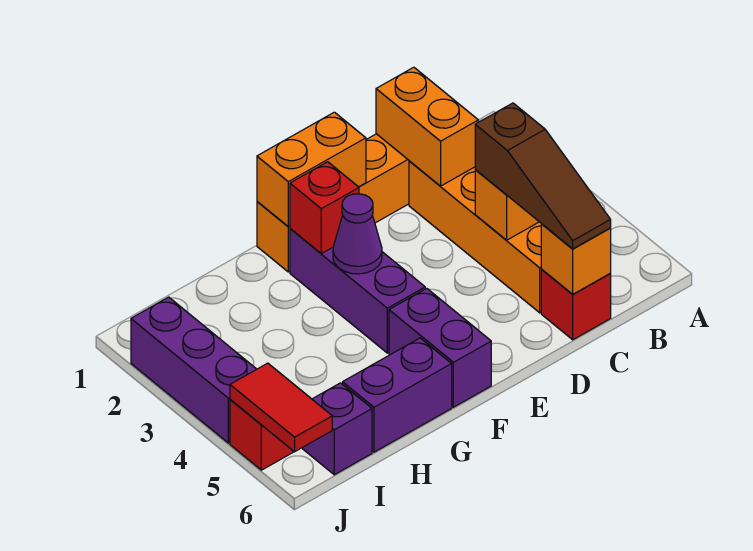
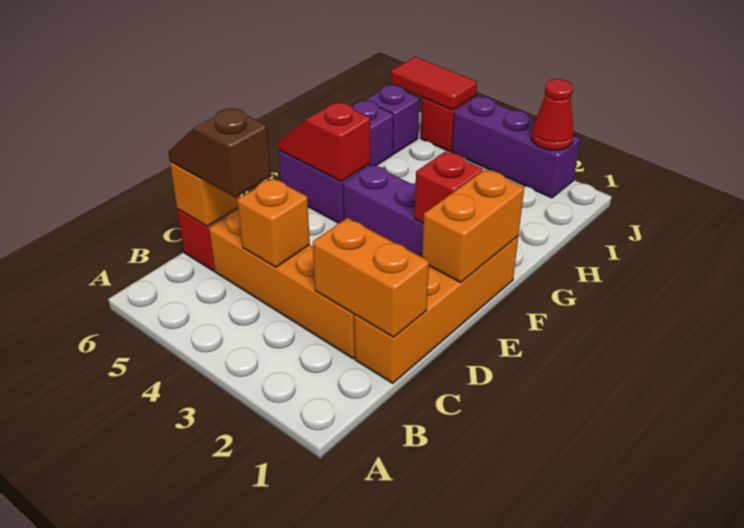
brown slope C4:C6 level 3 top 4 -> brown slope C5:C6 level 3 top 5
purple cone F3 level 2 -> none
none -> red slope F5:F6 level 2 top 5
none -> red cone J2 level 2

